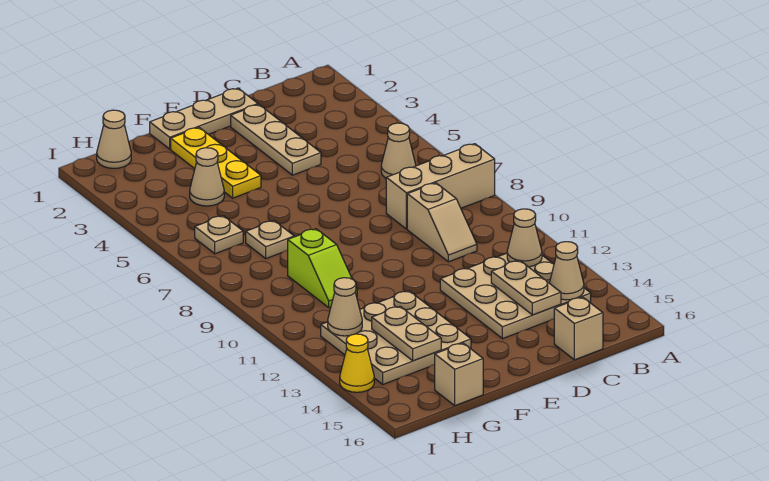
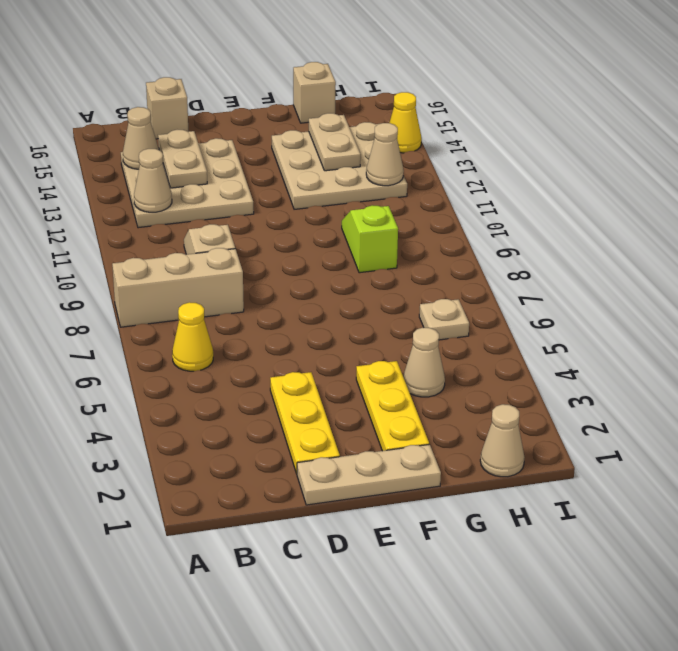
tan cone B6 level 1 -> yellow cone B6 level 1
tan plate D2:D4 level 1 -> yellow plate D2:D4 level 1
tan plate G7 level 1 -> none

